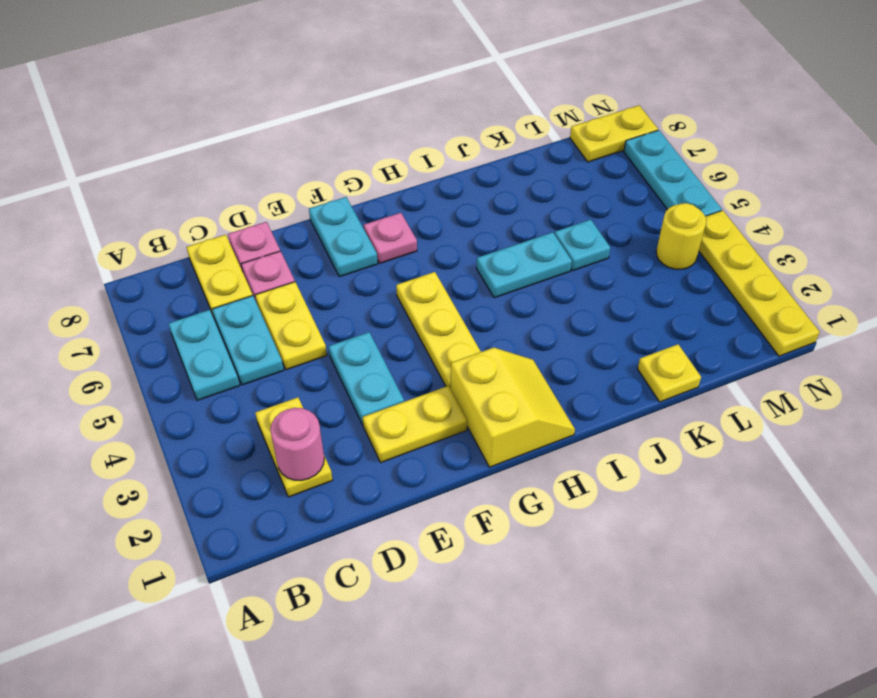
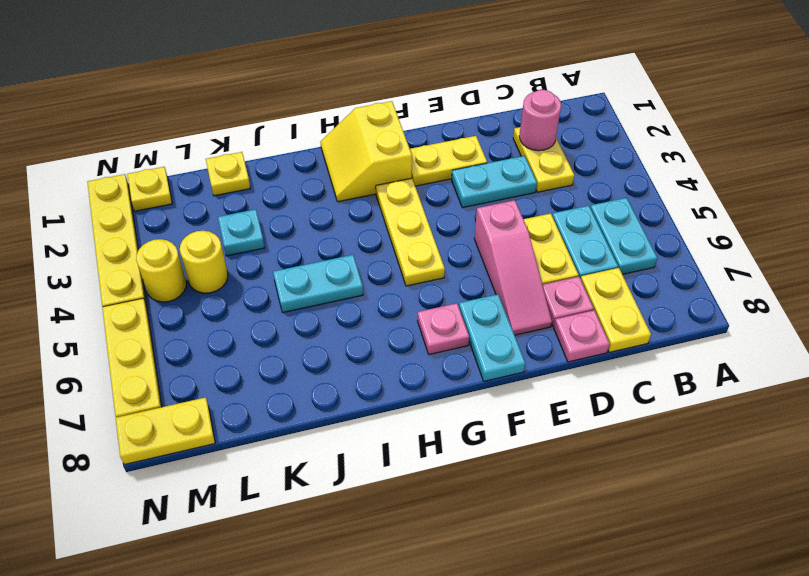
cyan plate E3:E4 level 1 -> cyan plate D3:E3 level 1
none -> pink slope E5:E7 level 1 top 5
cyan plate K5 level 1 -> cyan plate K3 level 1
none -> yellow round brick L4 level 1
none -> yellow plate M1 level 1
cyan plate N5:N7 level 1 -> yellow plate N5:N7 level 1

